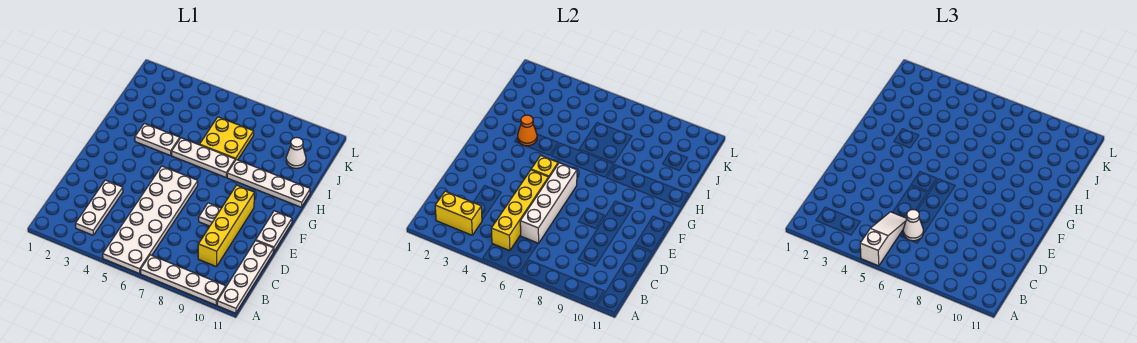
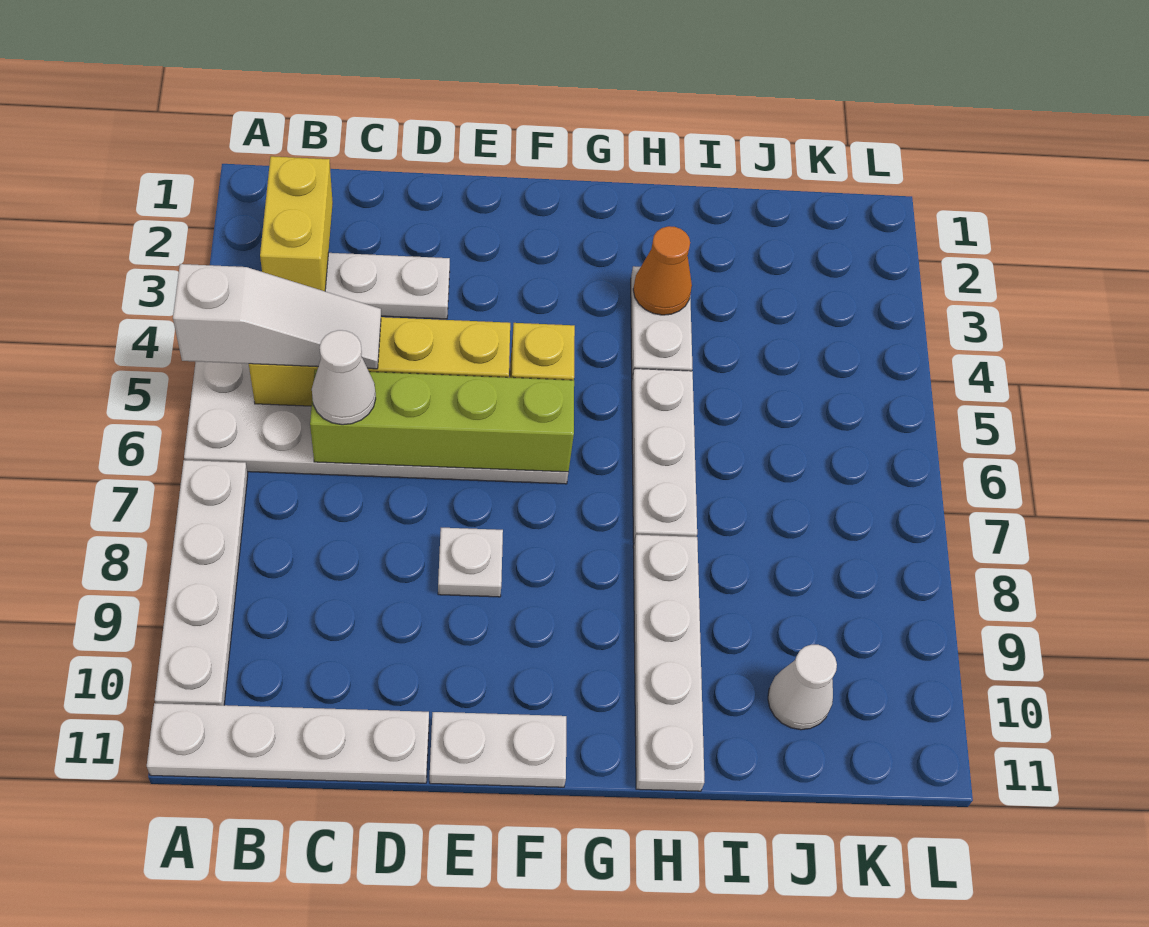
white brick C6:F6 level 2 -> lime brick C6:F6 level 2
yellow brick C9:F9 level 1 -> none
yellow plate I6:J7 level 1 -> none

